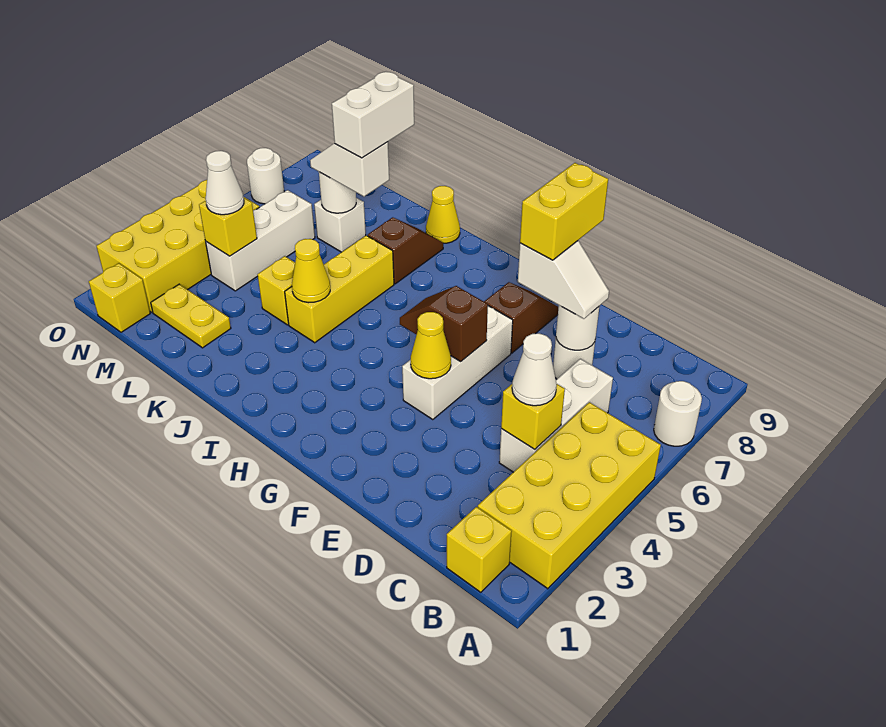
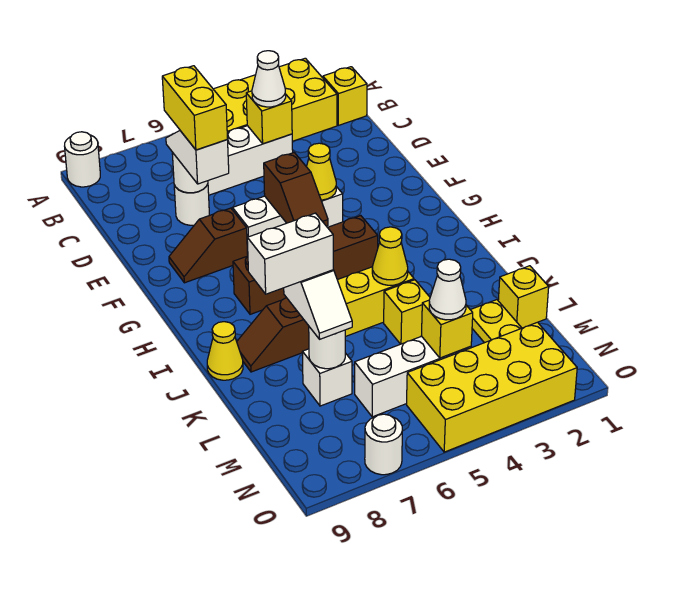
white round brick A7 level 1 -> white round brick A9 level 1
yellow brick E7:E8 level 4 -> yellow brick D7:E7 level 4
none -> brown brick H4:H7 level 1
yellow brick N1 level 1 -> yellow brick L1 level 1

